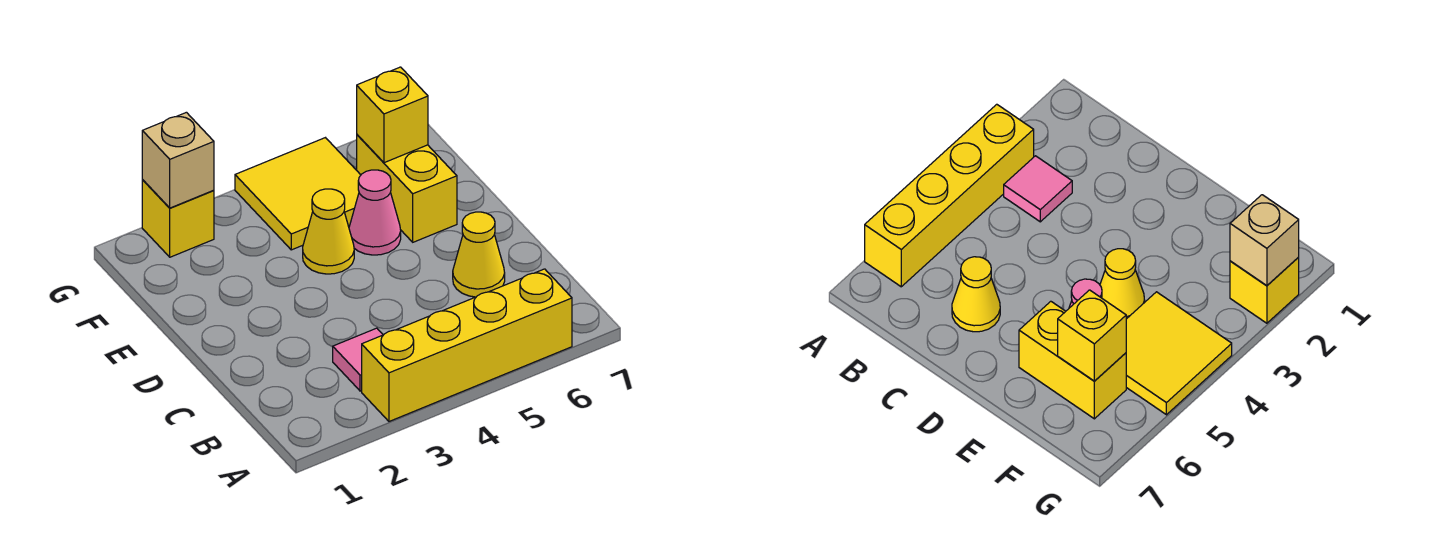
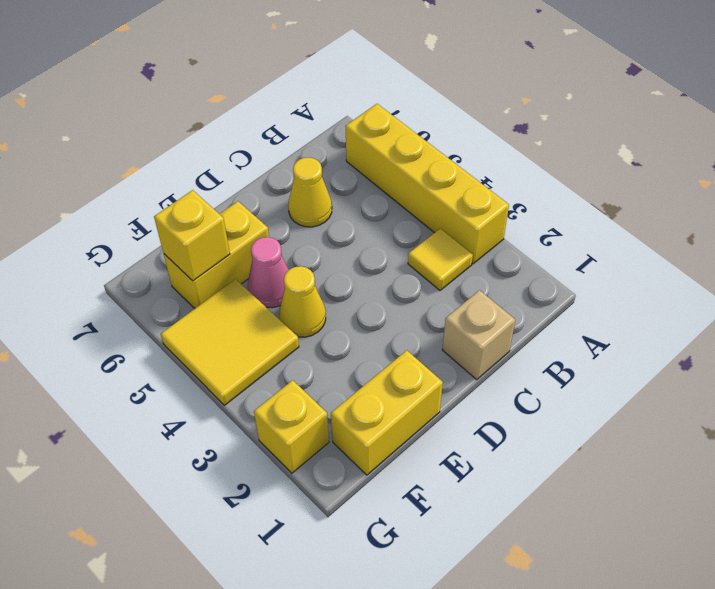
pink tile B3 level 1 -> yellow tile B3 level 1
none -> yellow brick E1:F1 level 1
tan brick G2 level 2 -> tan brick C1 level 1

